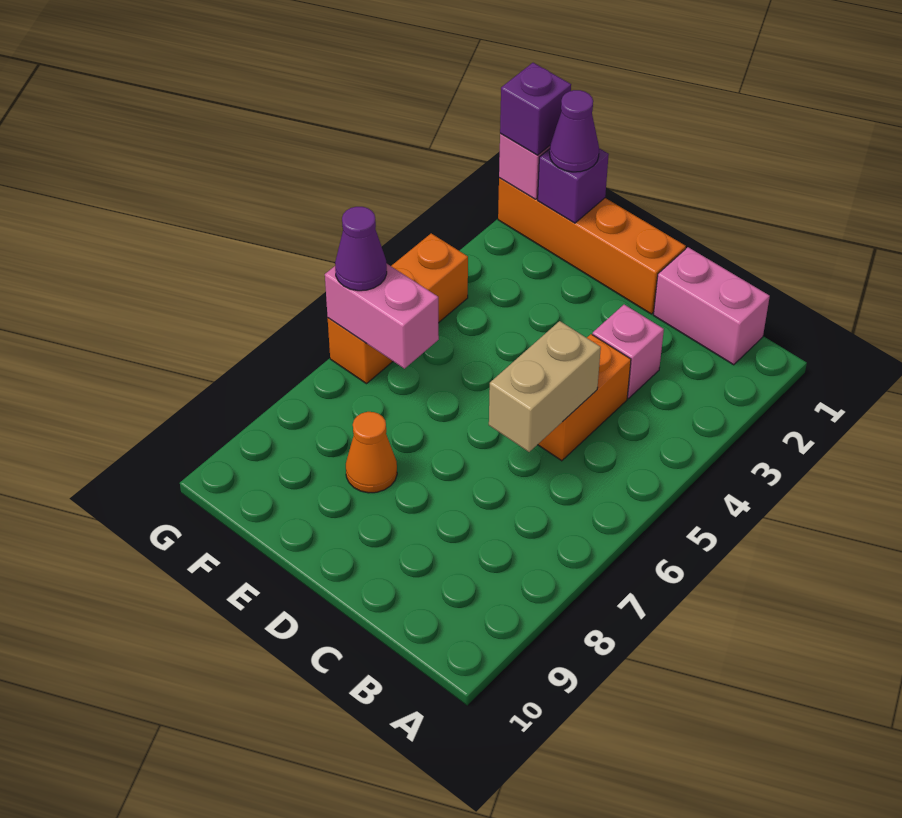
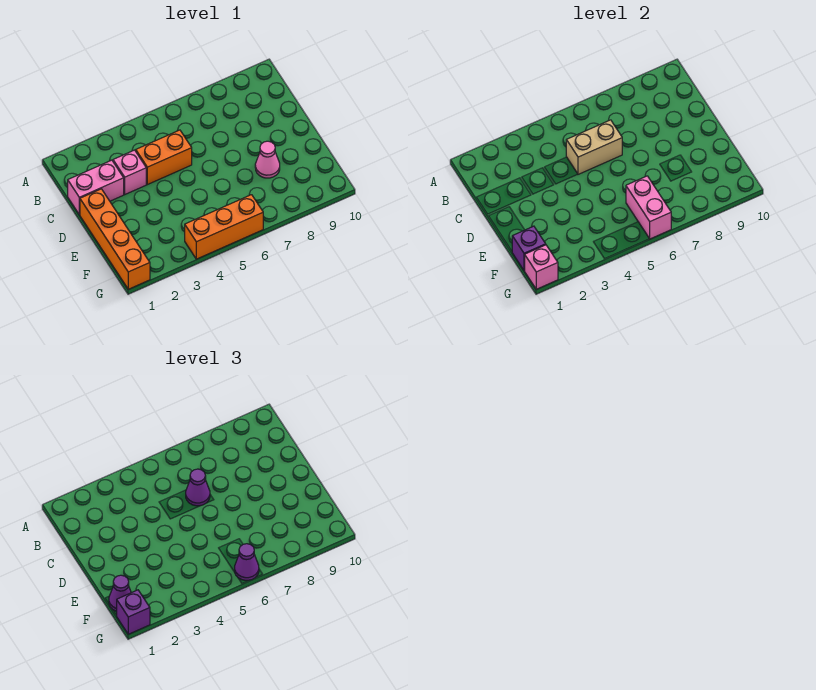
pink brick B1:C1 level 1 -> pink brick C1:C2 level 1
none -> purple cone C6 level 3
orange cone E8 level 1 -> pink cone E8 level 1

